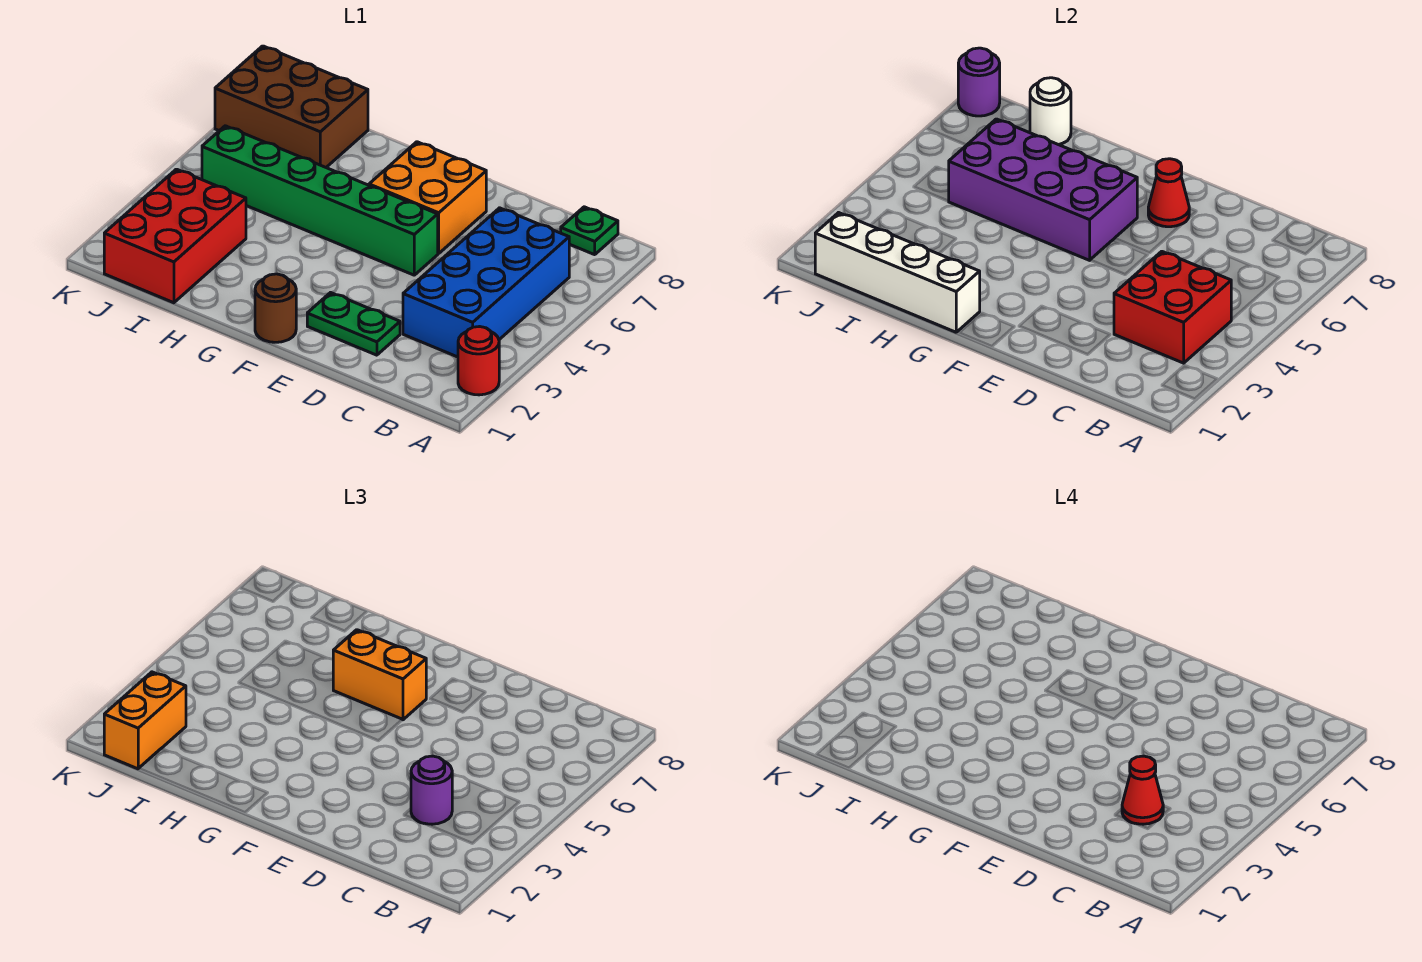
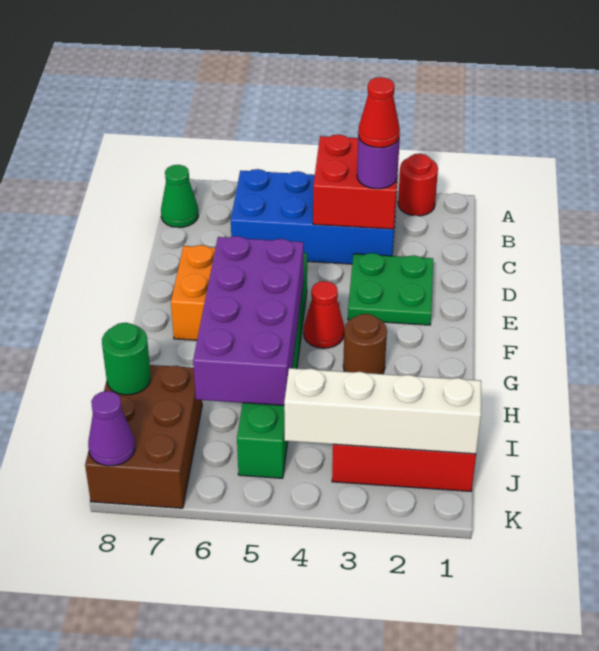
green plate B8 level 1 -> green cone B8 level 1
green plate D2:E2 level 1 -> green plate D2:E3 level 1
red cone E7 level 2 -> red cone F4 level 1
brown round brick F1 level 1 -> brown round brick G3 level 1
orange brick F6:G6 level 3 -> none
white brick G1:J1 level 2 -> white brick J1:J4 level 2
white round brick I8 level 2 -> green round brick I8 level 2
orange brick J1:J2 level 3 -> none
purple round brick K8 level 2 -> purple cone K8 level 2

